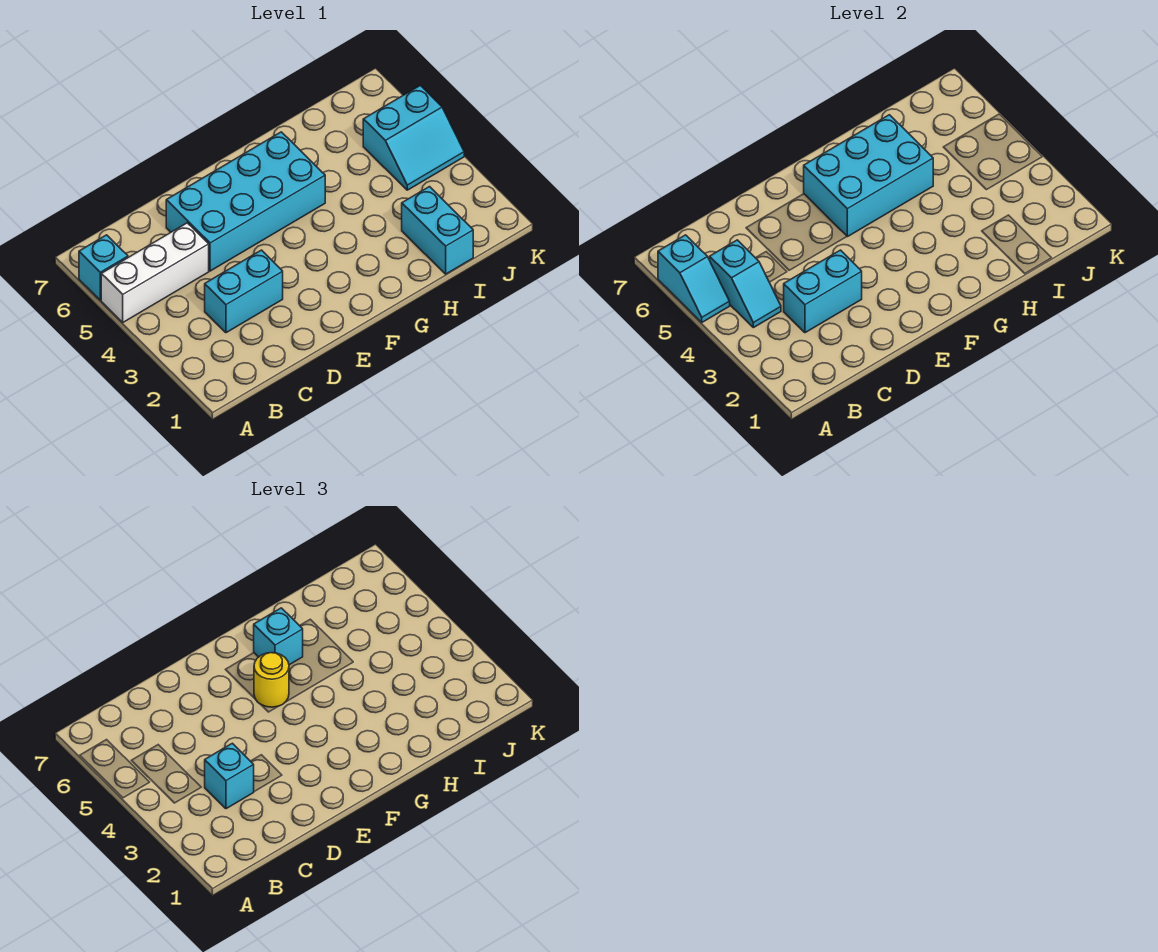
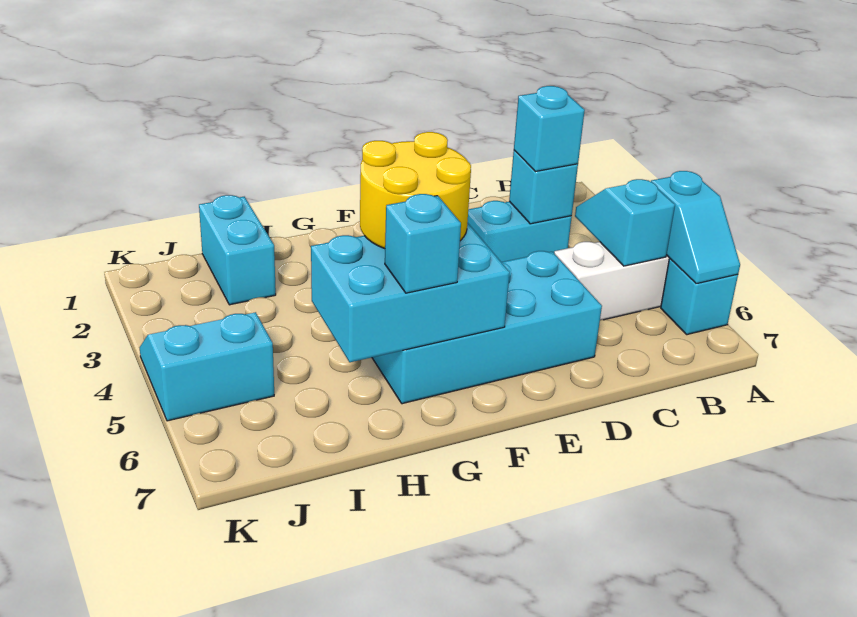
cyan slope A5:A6 level 2 top 6 -> cyan slope A5:A6 level 2 top 5
cyan brick C3:D3 level 2 -> cyan brick C3 level 2
yellow round brick F5 level 3 -> yellow round brick F4:G5 level 3

